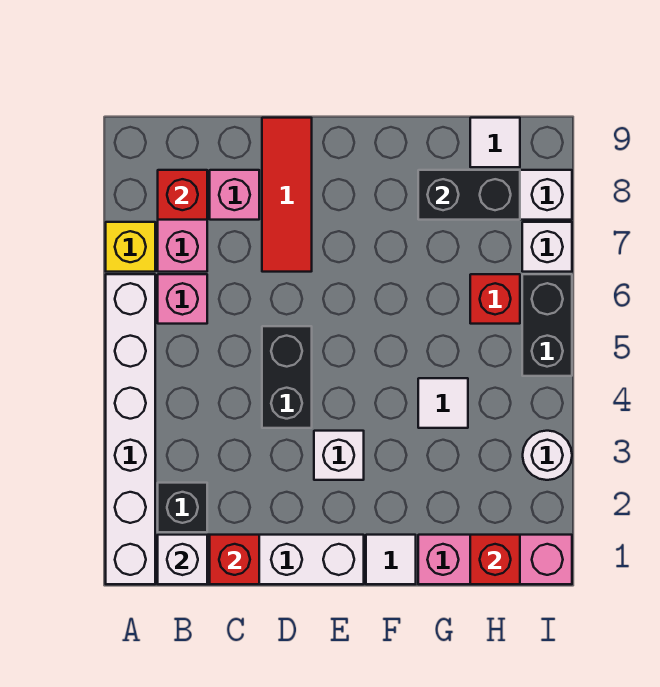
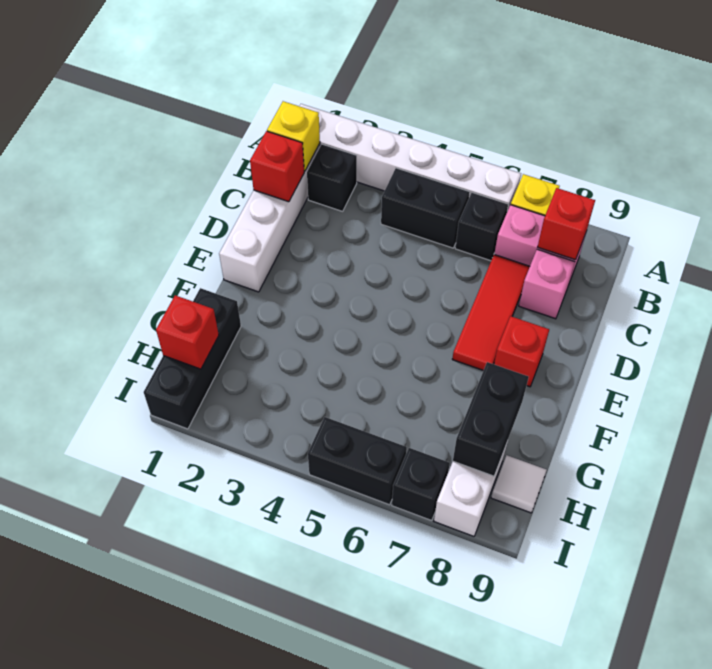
white brick B1 level 2 -> yellow brick B1 level 2
pink brick B6 level 1 -> black brick B6 level 1
black brick D4:D5 level 1 -> black brick B4:B5 level 1
red tile D7:D9 level 1 -> red tile C7:E7 level 1
white brick E3 level 1 -> none
white tile F1 level 1 -> none
pink brick G1:I1 level 1 -> black brick G1:I1 level 1
white tile G4 level 1 -> none
red brick H6 level 1 -> red brick E8 level 1
white round brick I3 level 1 -> none
white brick I7 level 1 -> black brick I7 level 1

